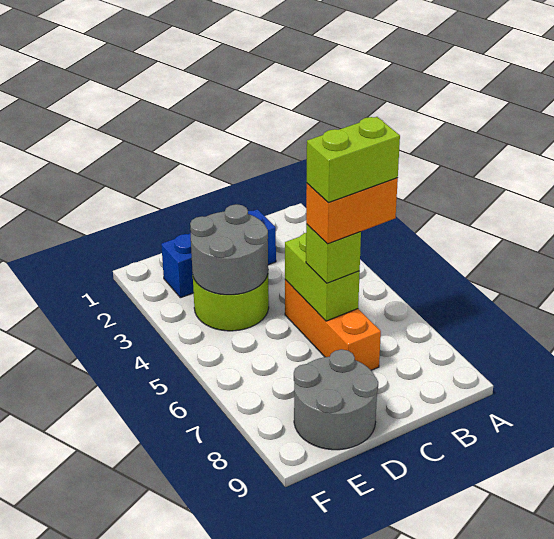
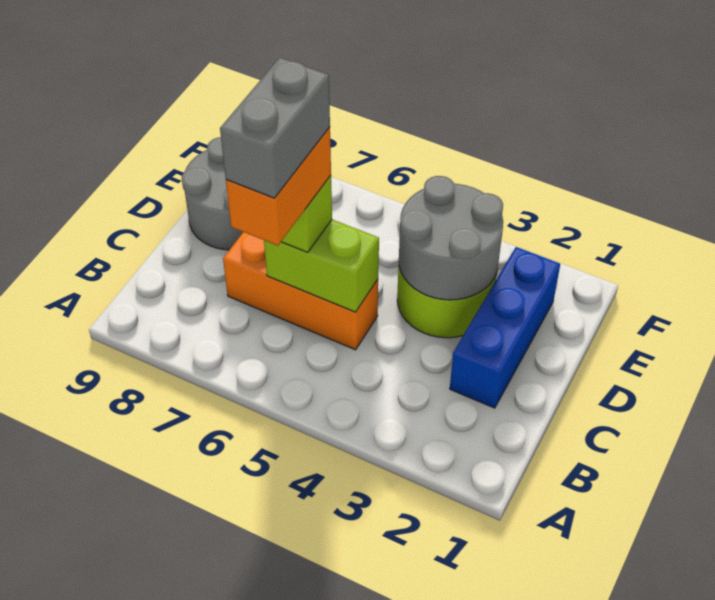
lime brick B6:C6 level 5 -> grey brick B6:C6 level 5

